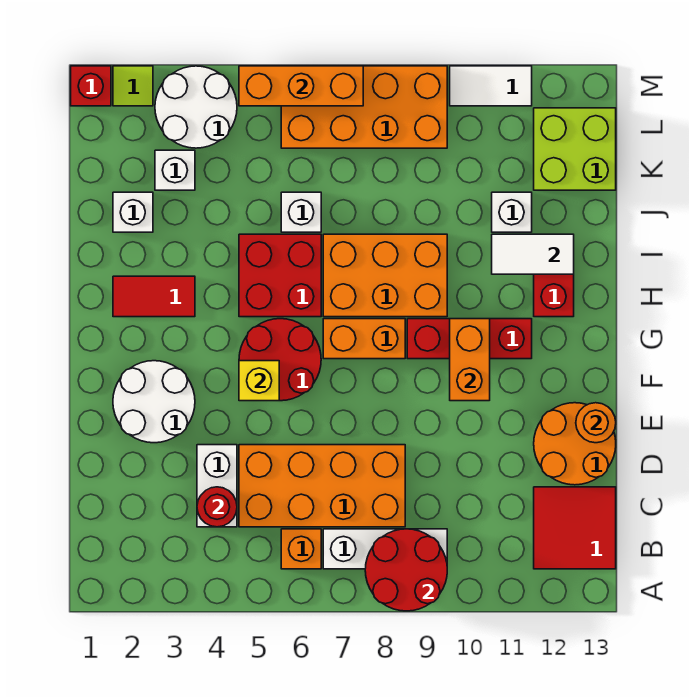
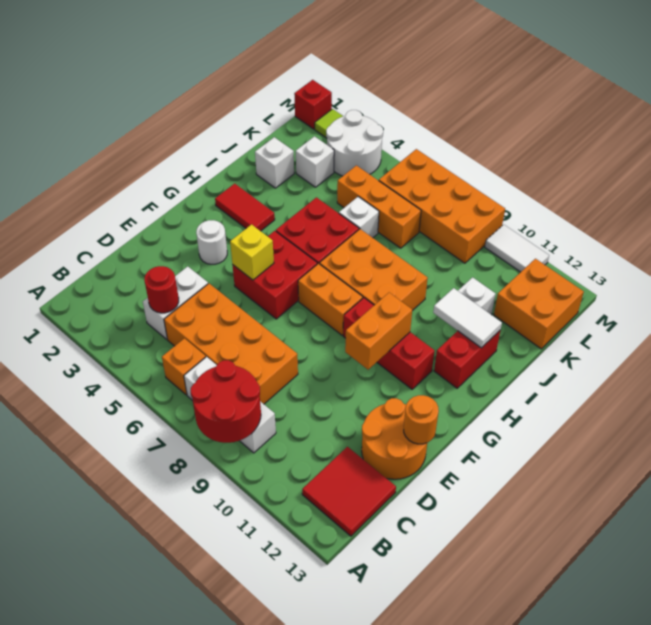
white round brick E2:F3 level 1 -> white round brick F3 level 1
red round brick F5:G6 level 1 -> red brick F5:G6 level 1
lime brick K12:L13 level 1 -> orange brick K12:L13 level 1
orange brick M5:M7 level 2 -> orange brick K5:K7 level 1

